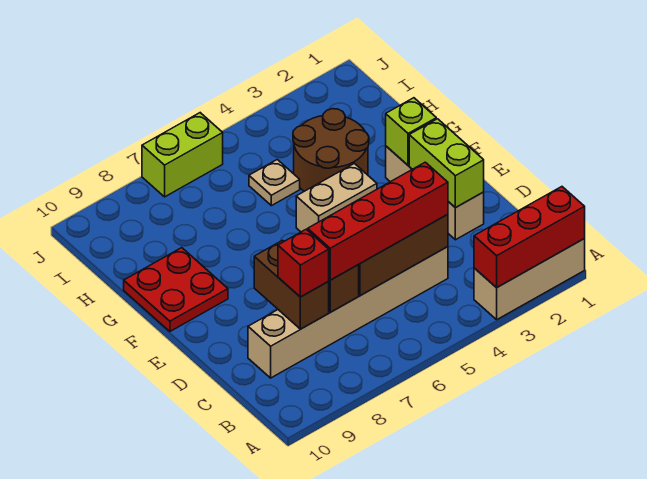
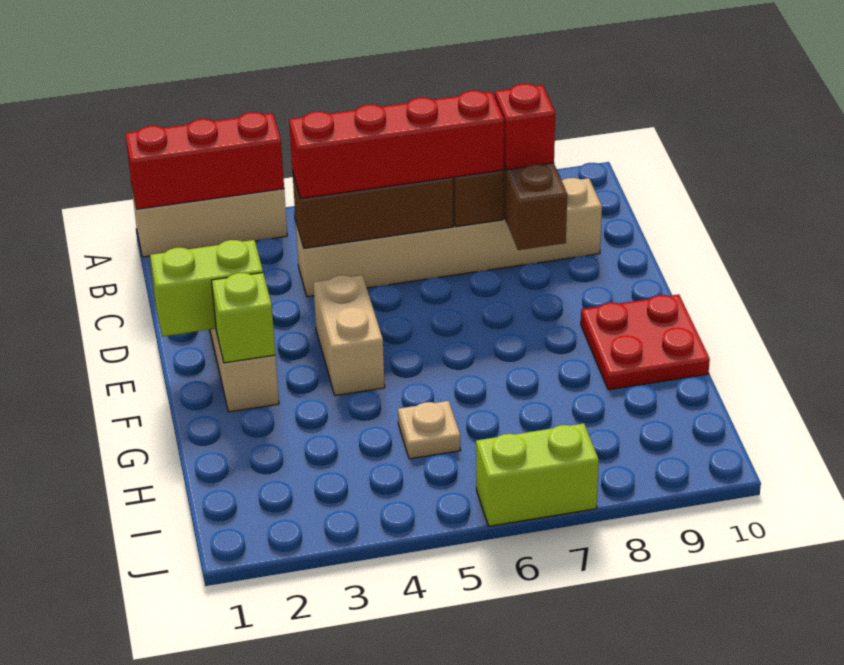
lime brick D2:E2 level 2 -> lime brick E1:E2 level 2
tan brick F4:F5 level 1 -> tan brick E4:F4 level 1
brown round brick G3:H4 level 1 -> none

